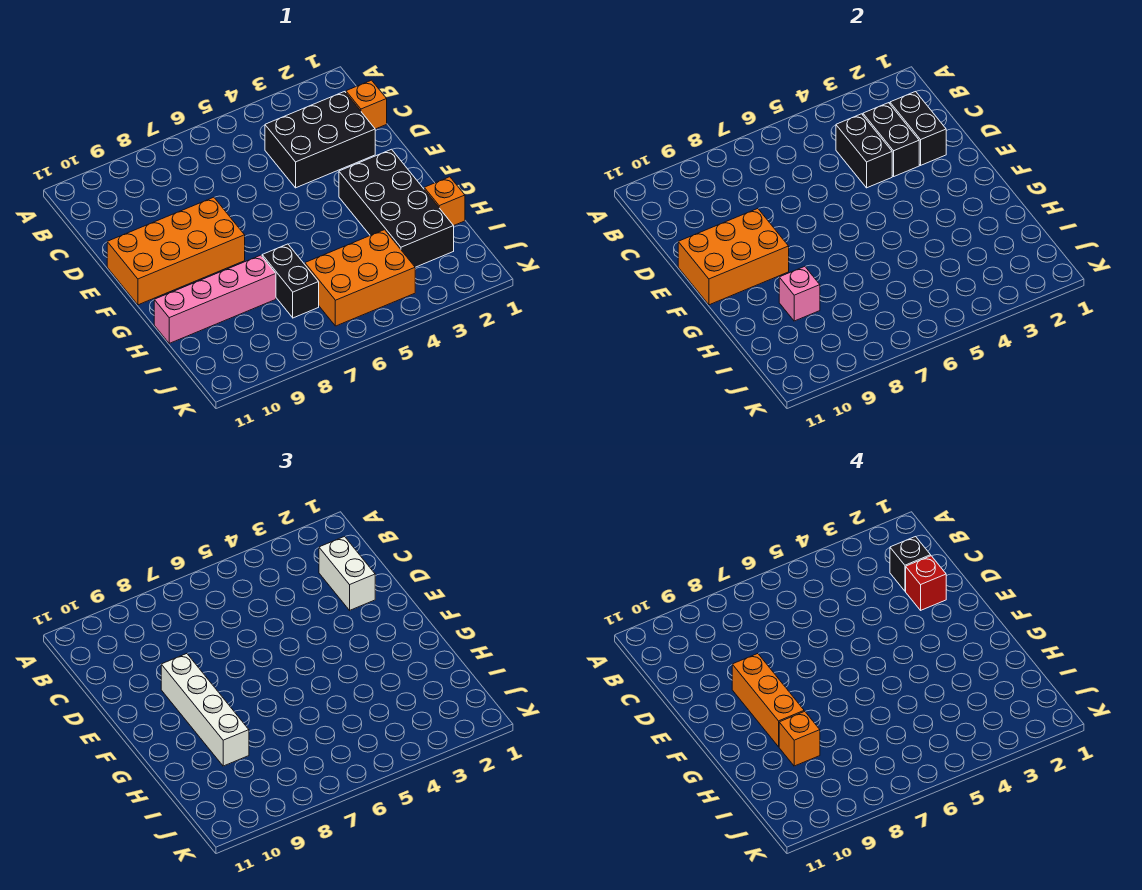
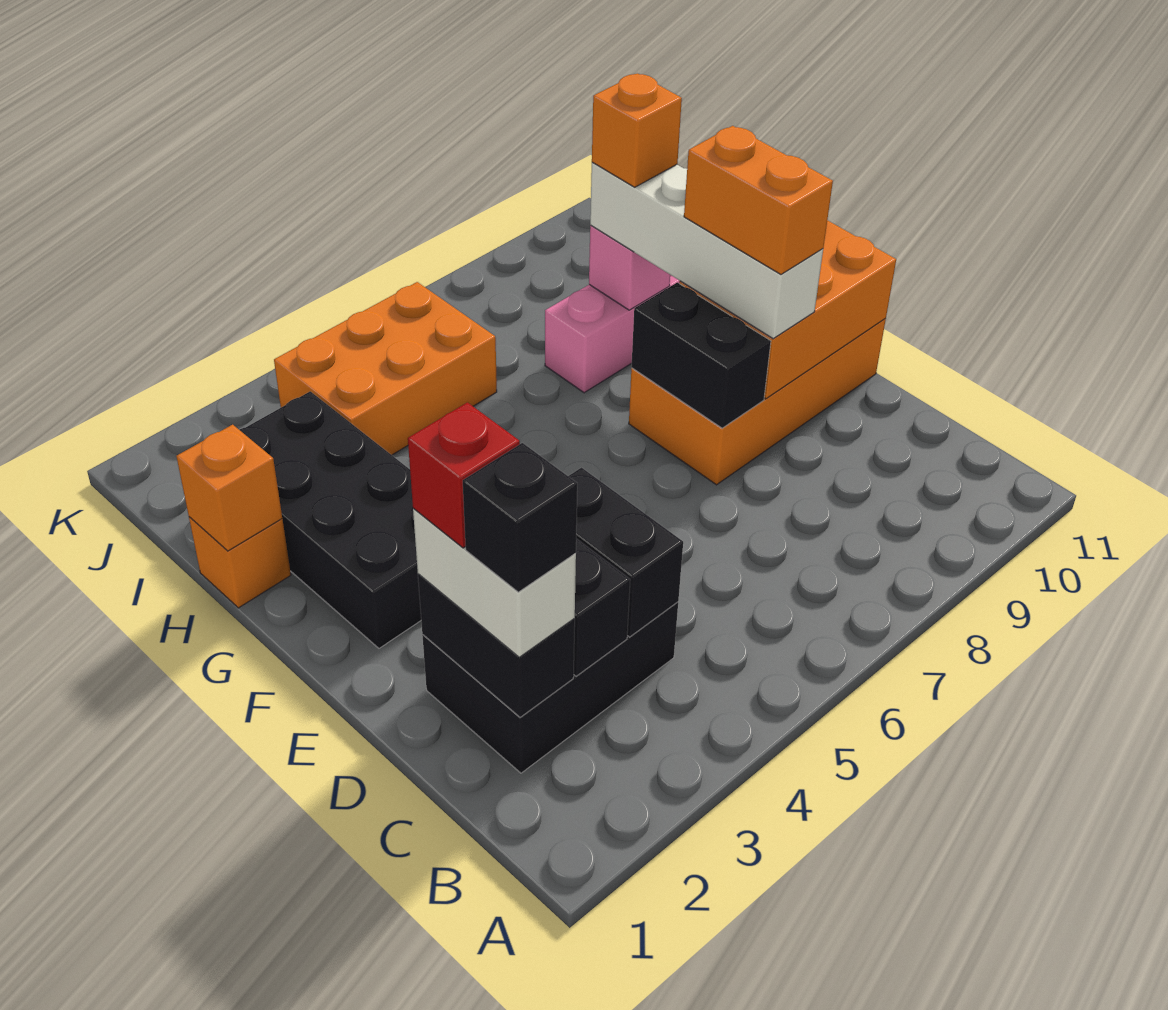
orange brick C1 level 1 -> orange brick H1 level 2
orange brick E9:G9 level 4 -> orange brick E9:F9 level 4
black brick H7:I7 level 1 -> black brick E8:F8 level 2

